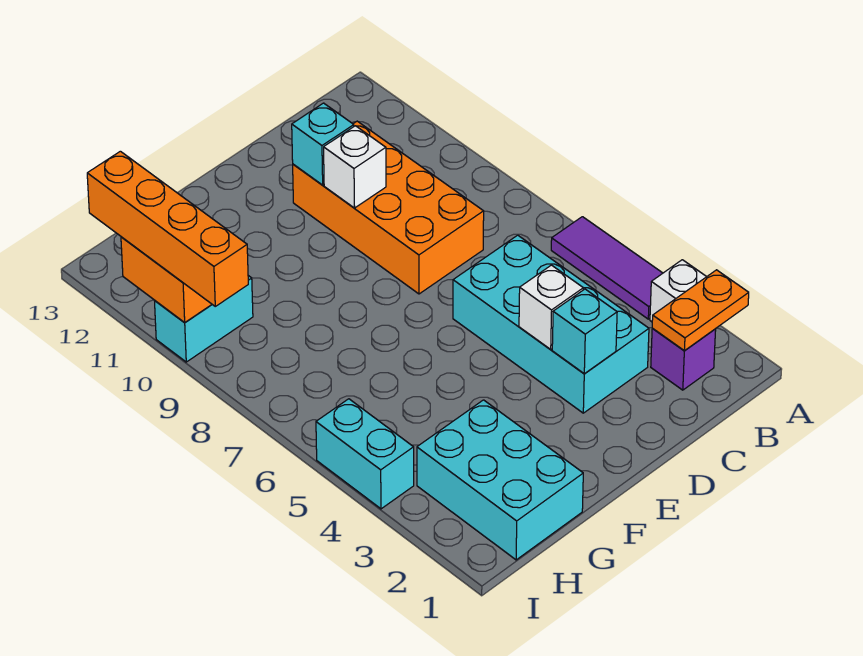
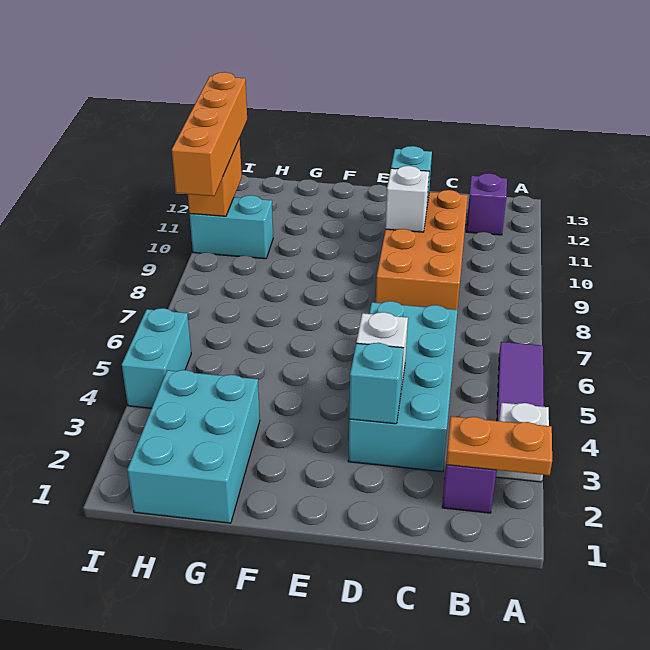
none -> purple brick B12 level 1

